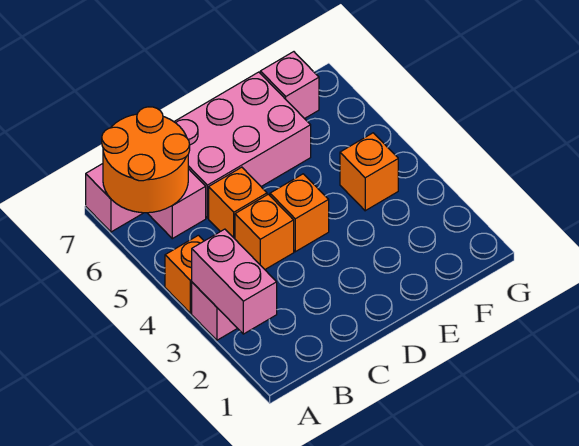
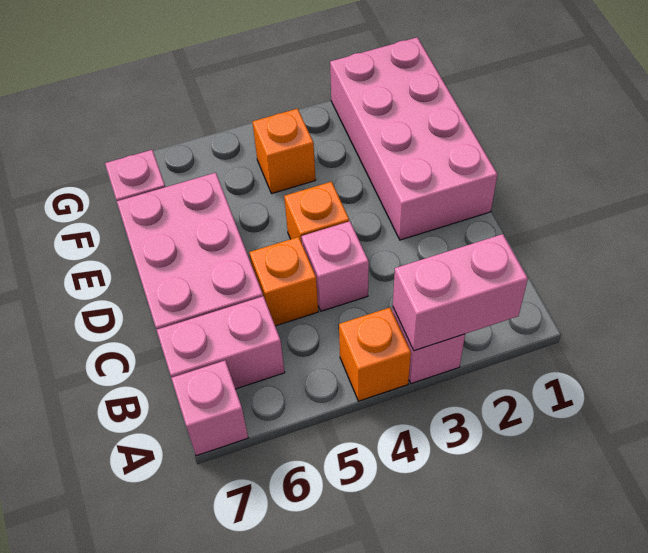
orange round brick A6:B7 level 2 -> none
orange brick C4 level 1 -> pink brick C4 level 1
none -> pink brick D1:G2 level 1

